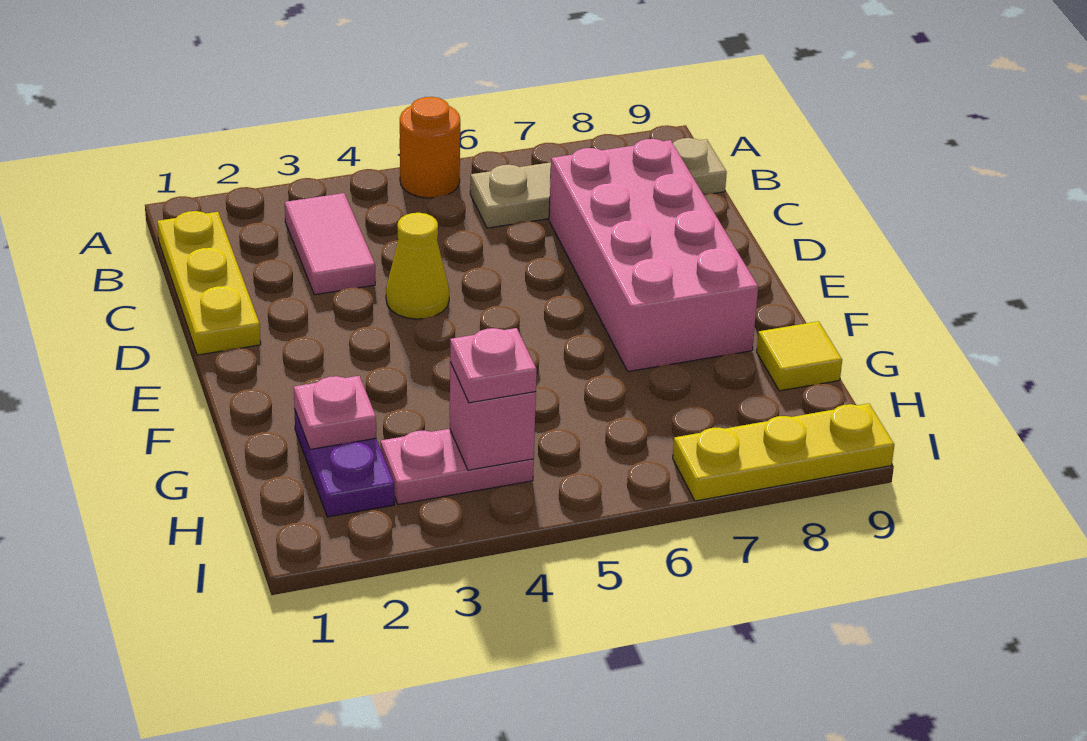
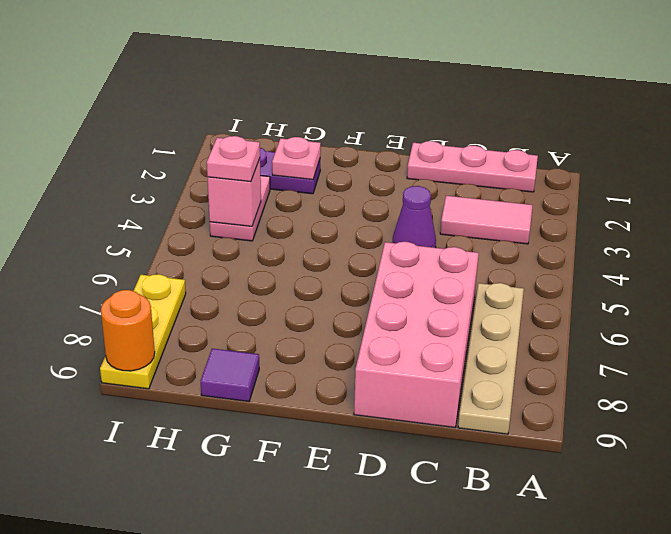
orange round brick A5 level 1 -> orange round brick I9 level 2
yellow plate B1:D1 level 1 -> pink plate B1:D1 level 1
pink brick C7:F8 level 1 -> pink brick C6:D9 level 1
yellow cone D4 level 1 -> purple cone D4 level 1
yellow tile G9 level 1 -> purple tile G9 level 1

